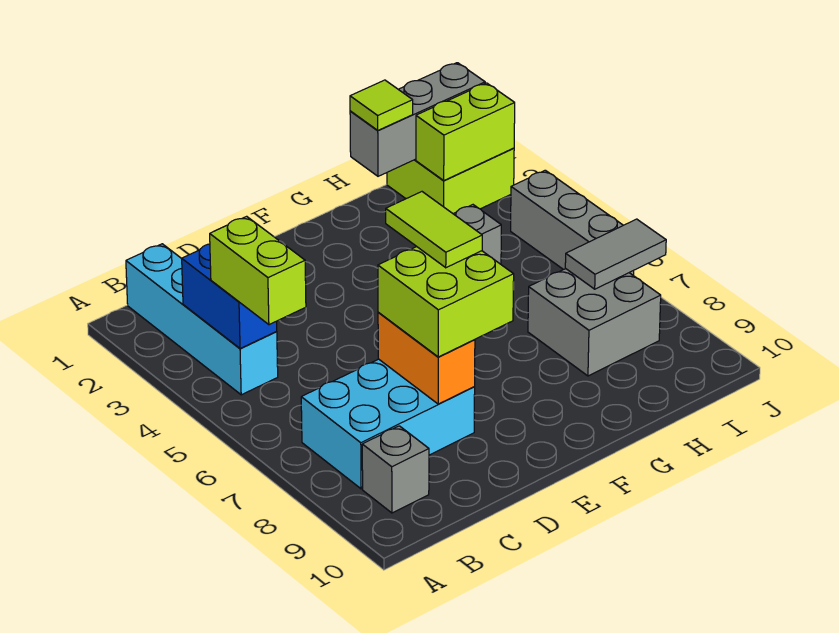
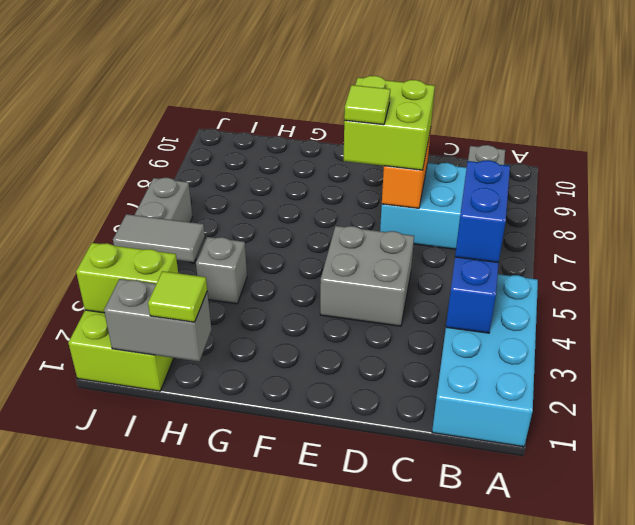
cyan brick B1:B4 level 1 -> cyan brick A1:B4 level 1
lime brick B4:B5 level 3 -> blue brick B4:B5 level 3
lime tile E6:E7 level 4 -> lime tile E7 level 4
grey brick H1:J1 level 2 -> grey brick H1:I1 level 2
grey brick H7:I8 level 1 -> grey brick D4:E5 level 1
grey tile I7:J7 level 2 -> grey tile I4:J4 level 2

